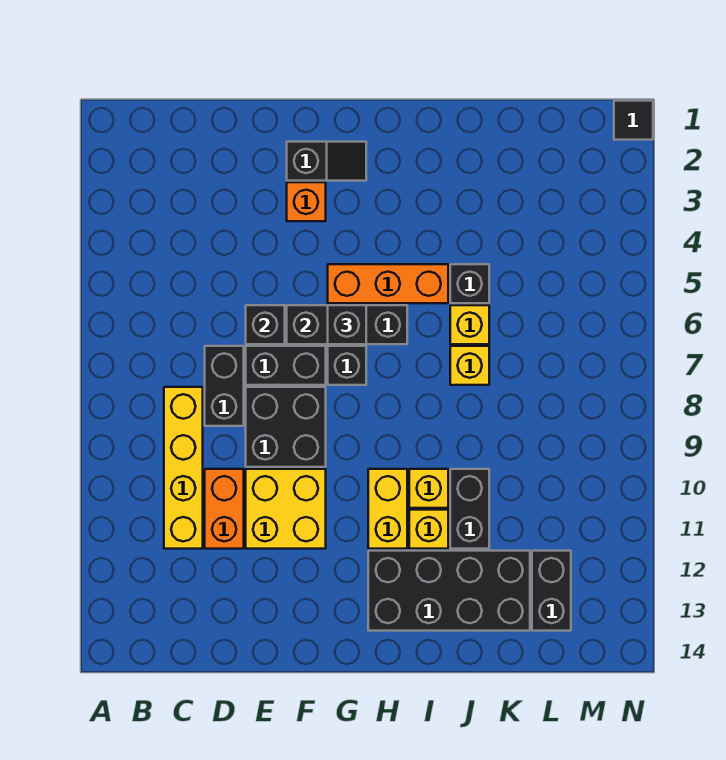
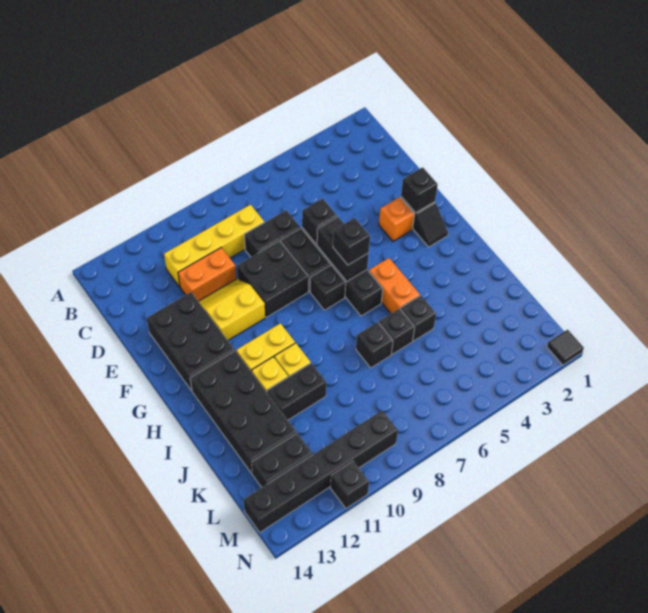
yellow brick E10:F11 level 1 -> yellow slope E10:F11 level 1 top F
none -> black brick E12:G13 level 1
none -> black brick F2 level 2
orange brick G5:I5 level 1 -> orange brick H5:I5 level 1
yellow brick J6 level 1 -> black brick J6 level 1
yellow brick J7 level 1 -> black brick J7 level 1
none -> black brick M9:M14 level 1
none -> black brick N11 level 1

